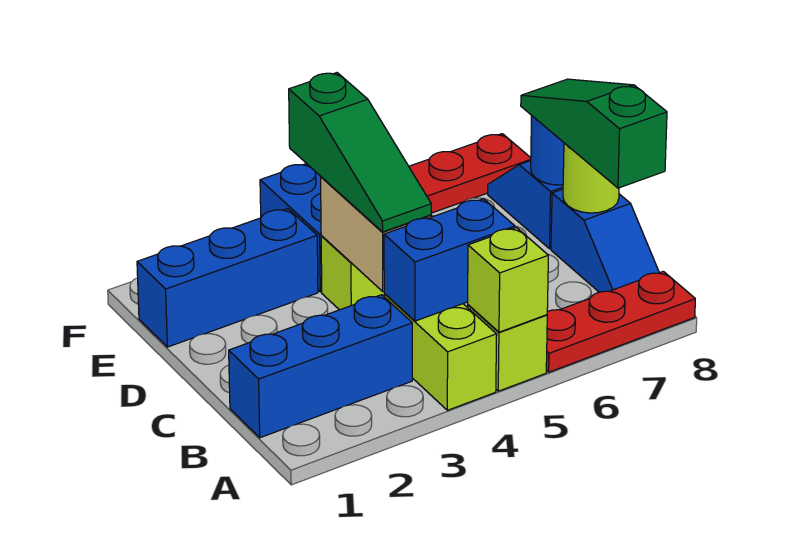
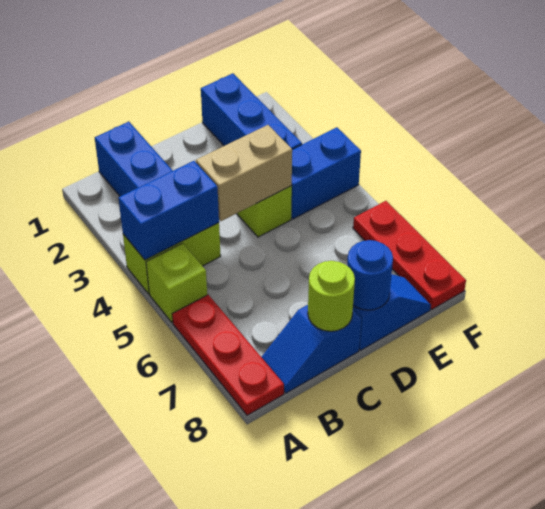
lime brick A5 level 2 -> none
blue brick B4:B5 level 2 -> blue brick A4:B4 level 2
green slope B8:D8 level 3 top B -> none
green slope C4:E4 level 3 top E -> none

